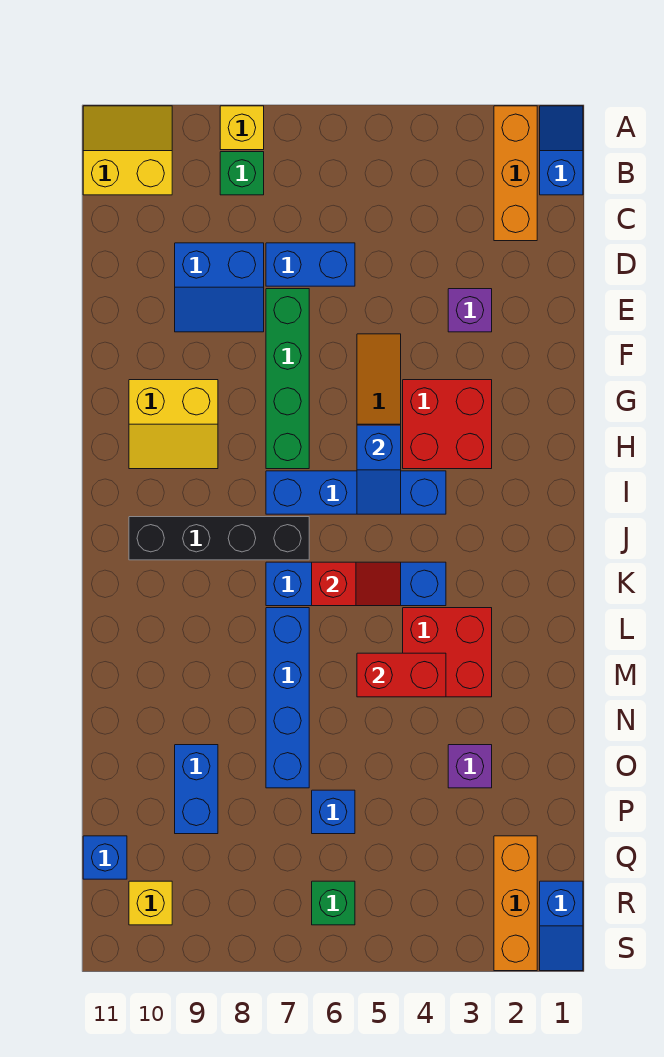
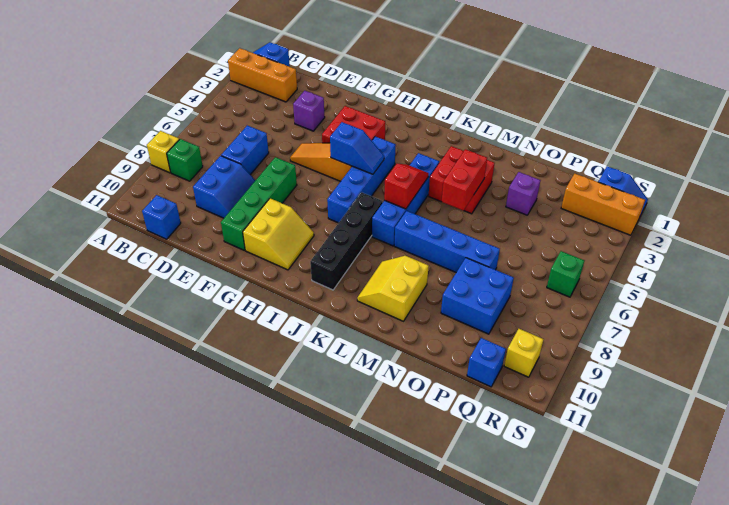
yellow slope A10:B11 level 1 top B -> yellow slope L9:M10 level 1 top M
green brick E7:H7 level 1 -> green brick F7:F10 level 1
blue brick O9:P9 level 1 -> blue brick O8:P9 level 1
blue brick P6 level 1 -> blue brick C11 level 1

